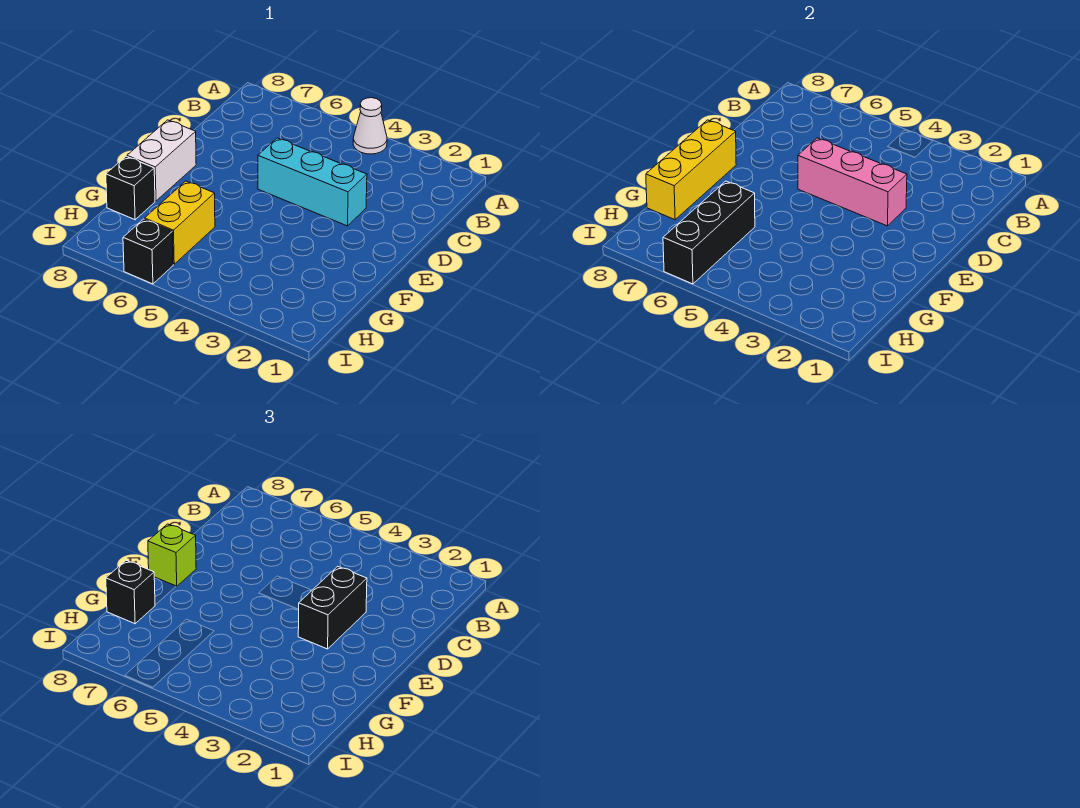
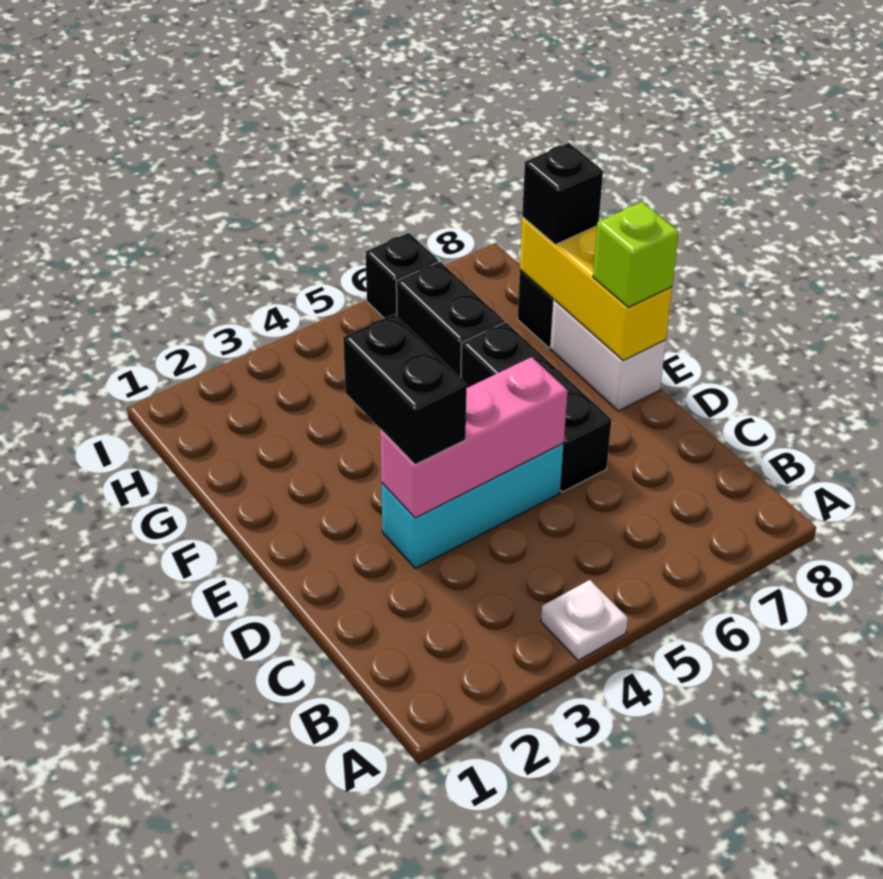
white cone A4 level 1 -> white plate A4 level 1
yellow brick G6:H6 level 1 -> black brick G6:H6 level 1
black brick G6:I6 level 2 -> black brick D6:F6 level 1

